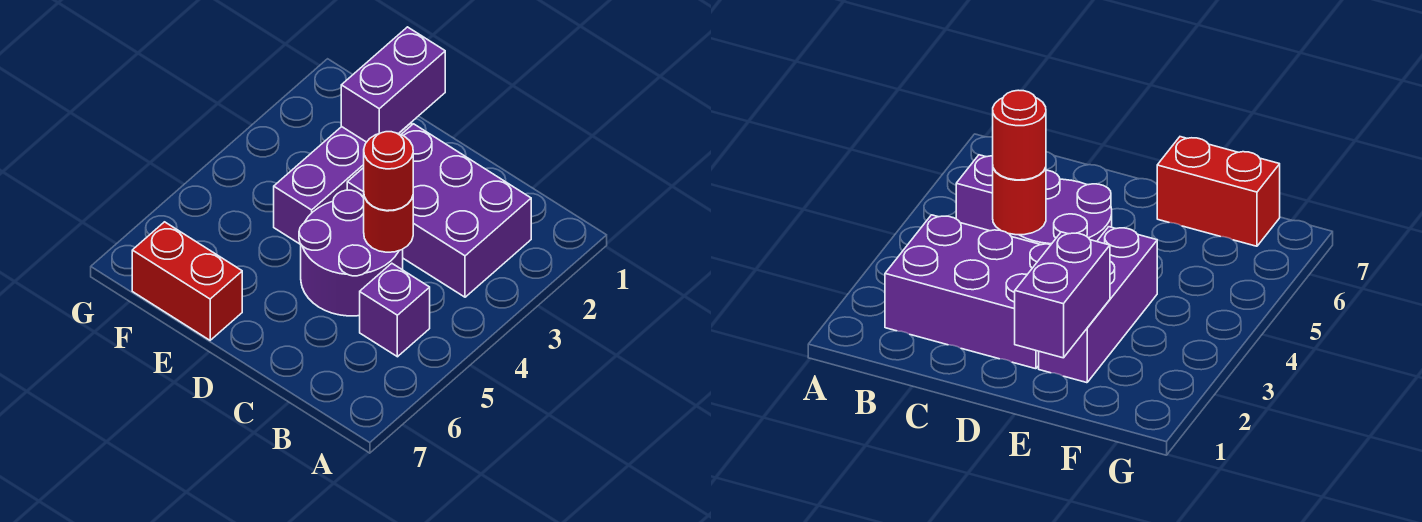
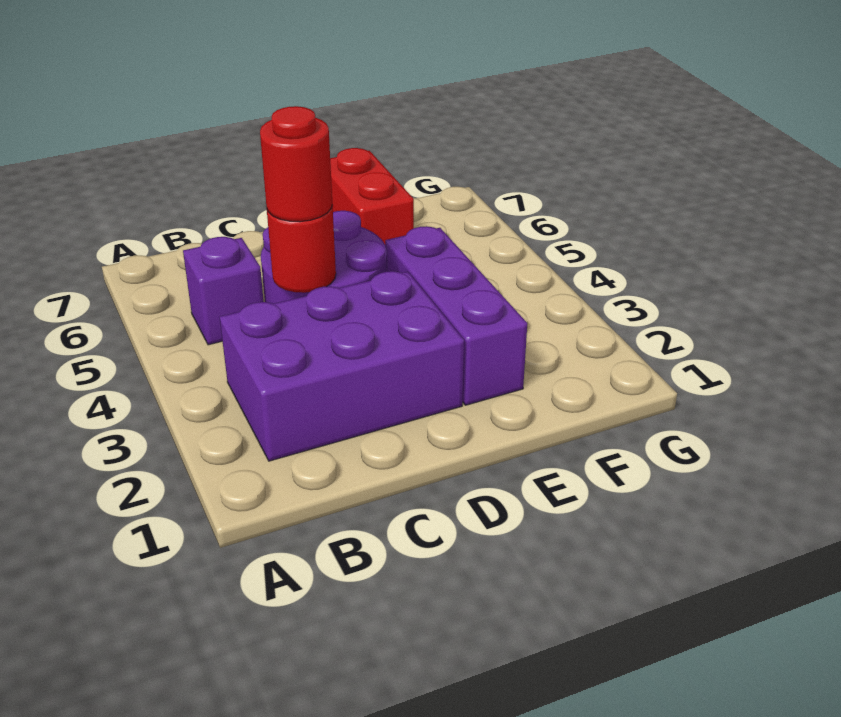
purple brick E1:E2 level 2 -> none
red brick E7:F7 level 1 -> red brick E6:E7 level 1

